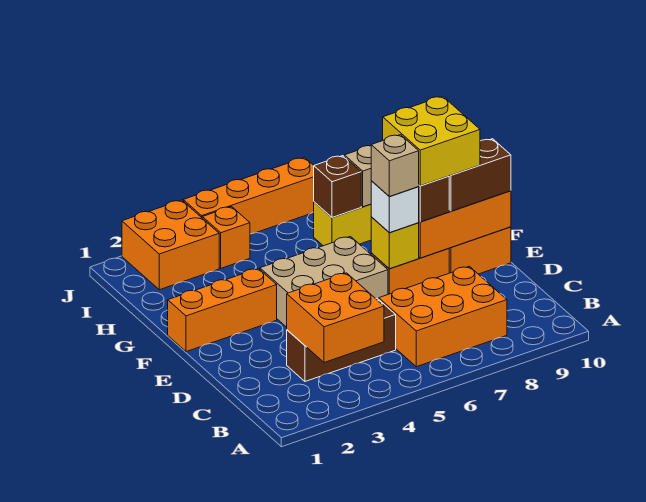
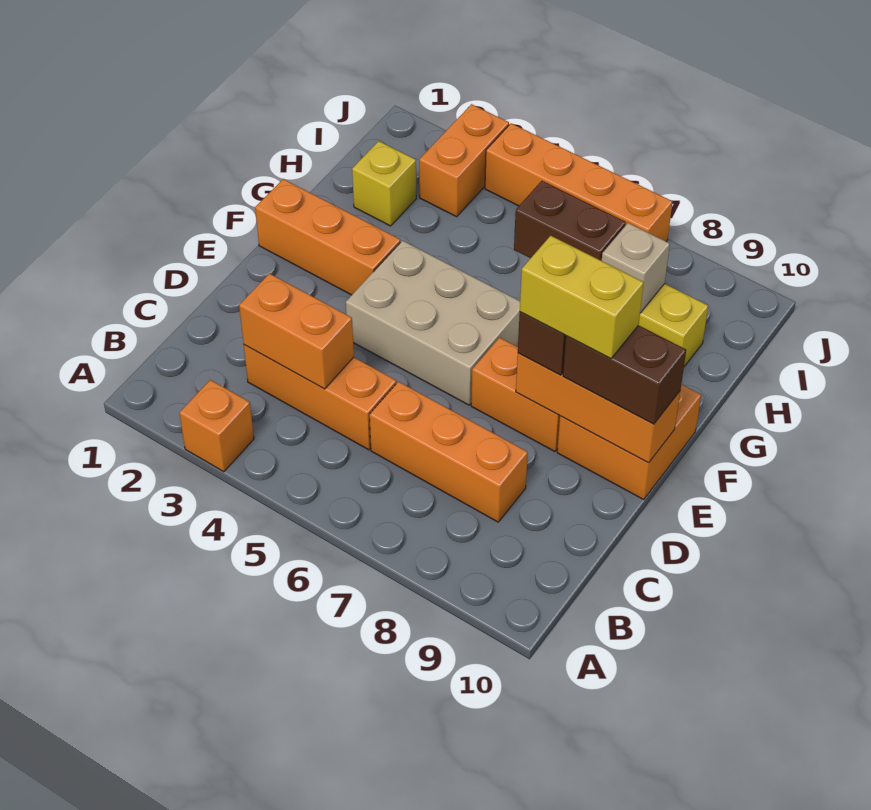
orange brick B3:C4 level 2 -> orange brick C3:C4 level 2
orange brick B6:C8 level 1 -> orange brick C6:C8 level 1
brown brick C3:C5 level 1 -> orange brick C3:C5 level 1
yellow brick E7 level 2 -> yellow brick H2 level 1
white brick E7 level 3 -> none
tan brick E7 level 4 -> none
yellow brick E8:F9 level 4 -> yellow brick E8:E9 level 4
brown brick H7 level 2 -> brown brick H6:H7 level 2
orange brick I2:J3 level 1 -> orange brick I3:J3 level 1
orange brick I4 level 1 -> orange brick A3 level 1

